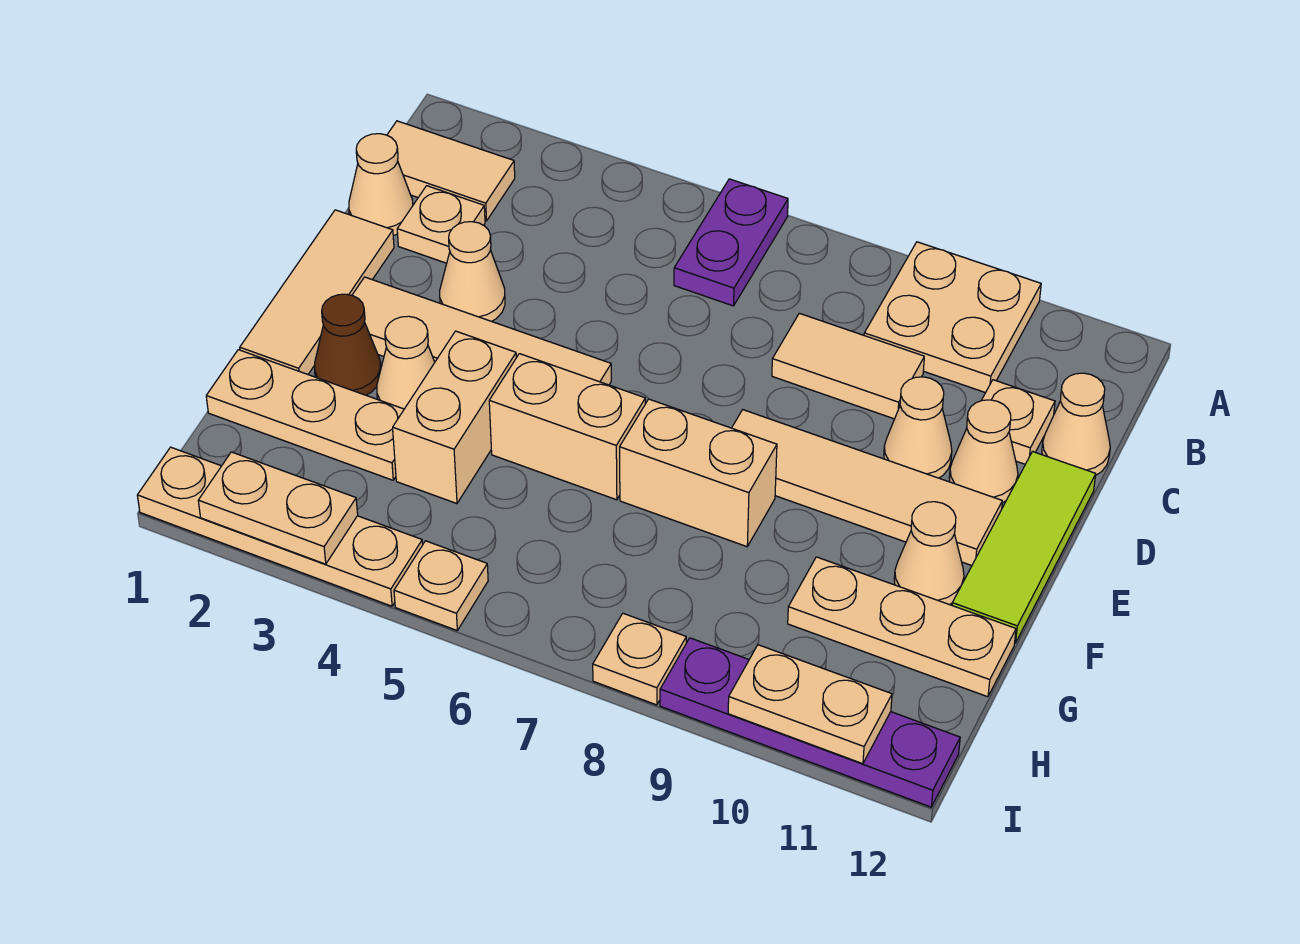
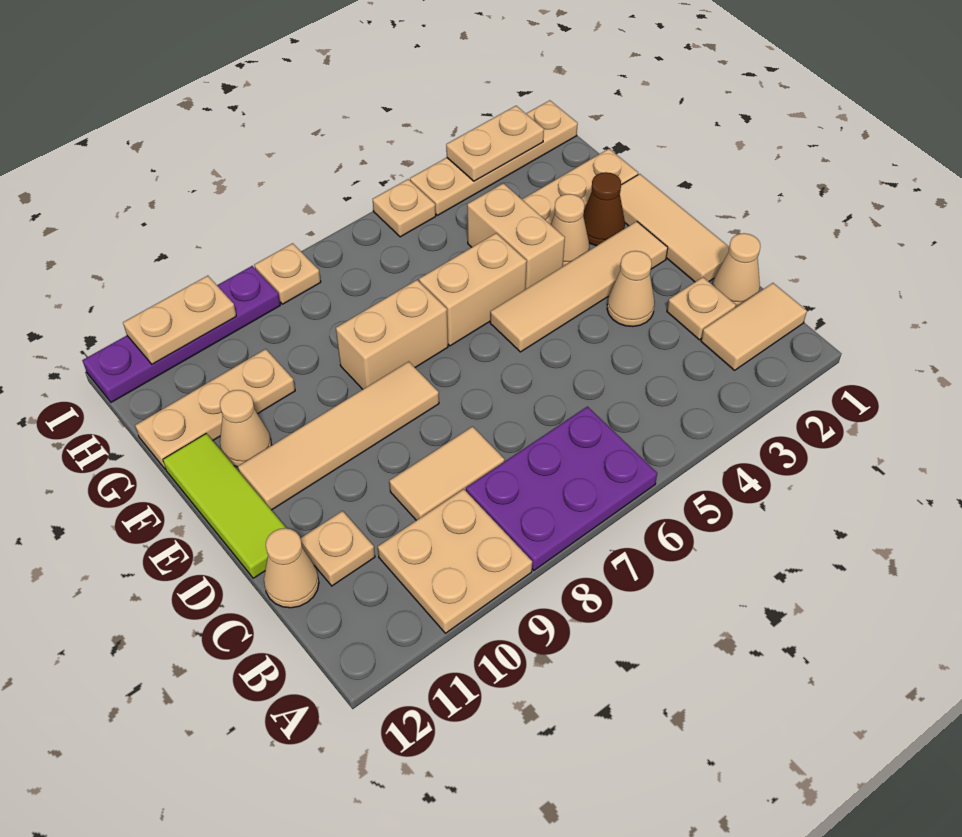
purple plate A6:B6 level 1 -> purple plate A6:B8 level 1
tan cone D10 level 1 -> none
tan cone D11 level 1 -> none

